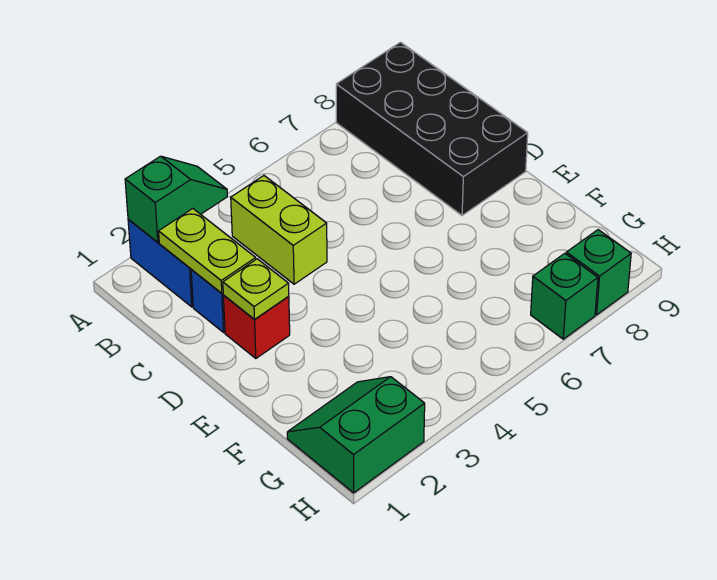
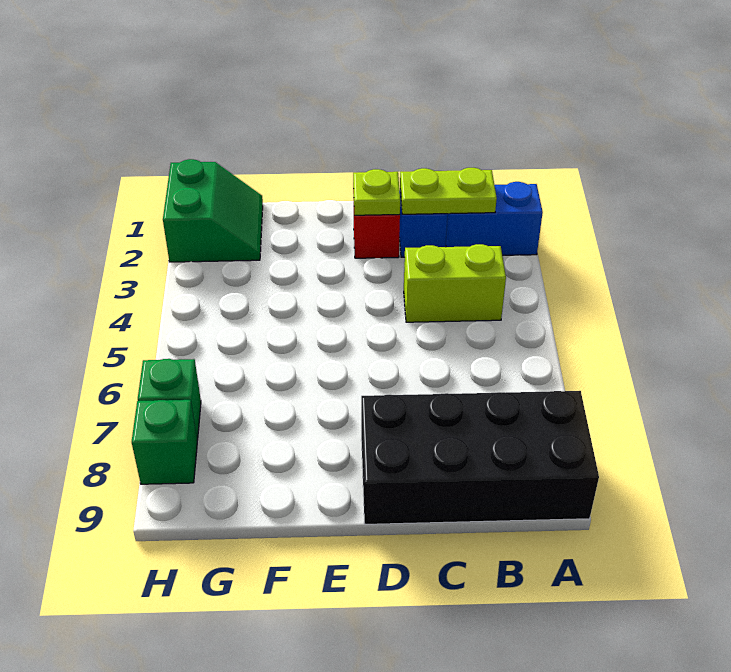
green slope A2:A3 level 2 top 2 -> none

